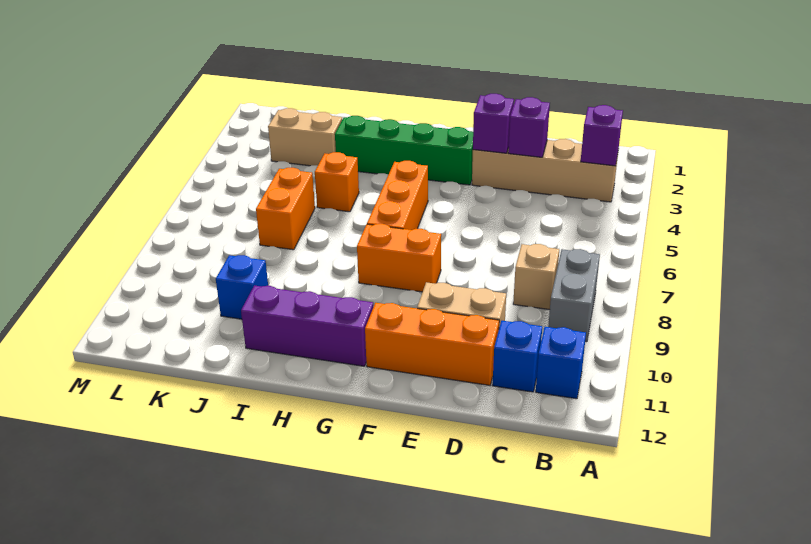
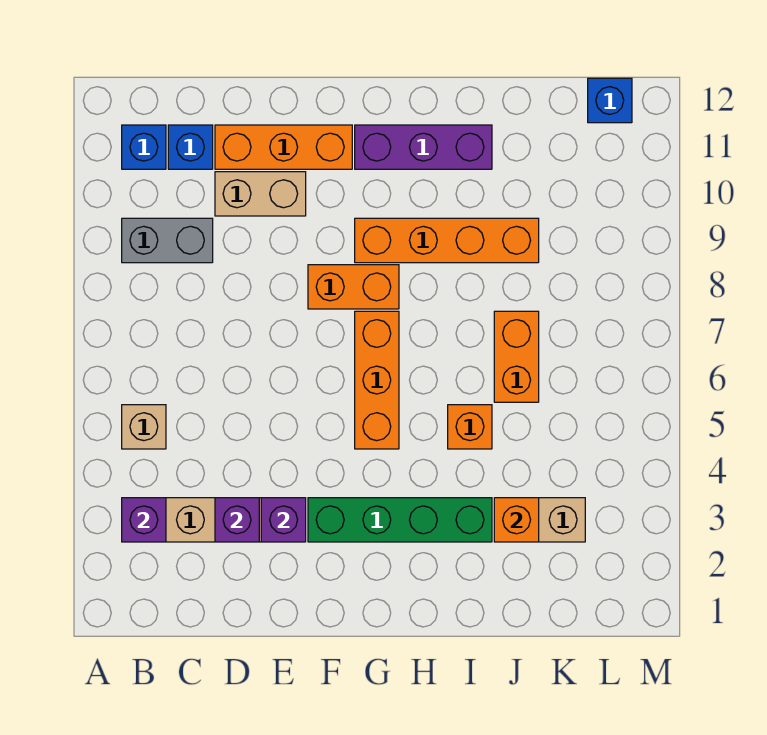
grey brick B8:B9 level 1 -> grey brick B9:C9 level 1
tan brick C8 level 1 -> tan brick B5 level 1
none -> orange brick G9:J9 level 1
none -> orange brick J3 level 2
blue brick J10 level 1 -> blue brick L12 level 1

